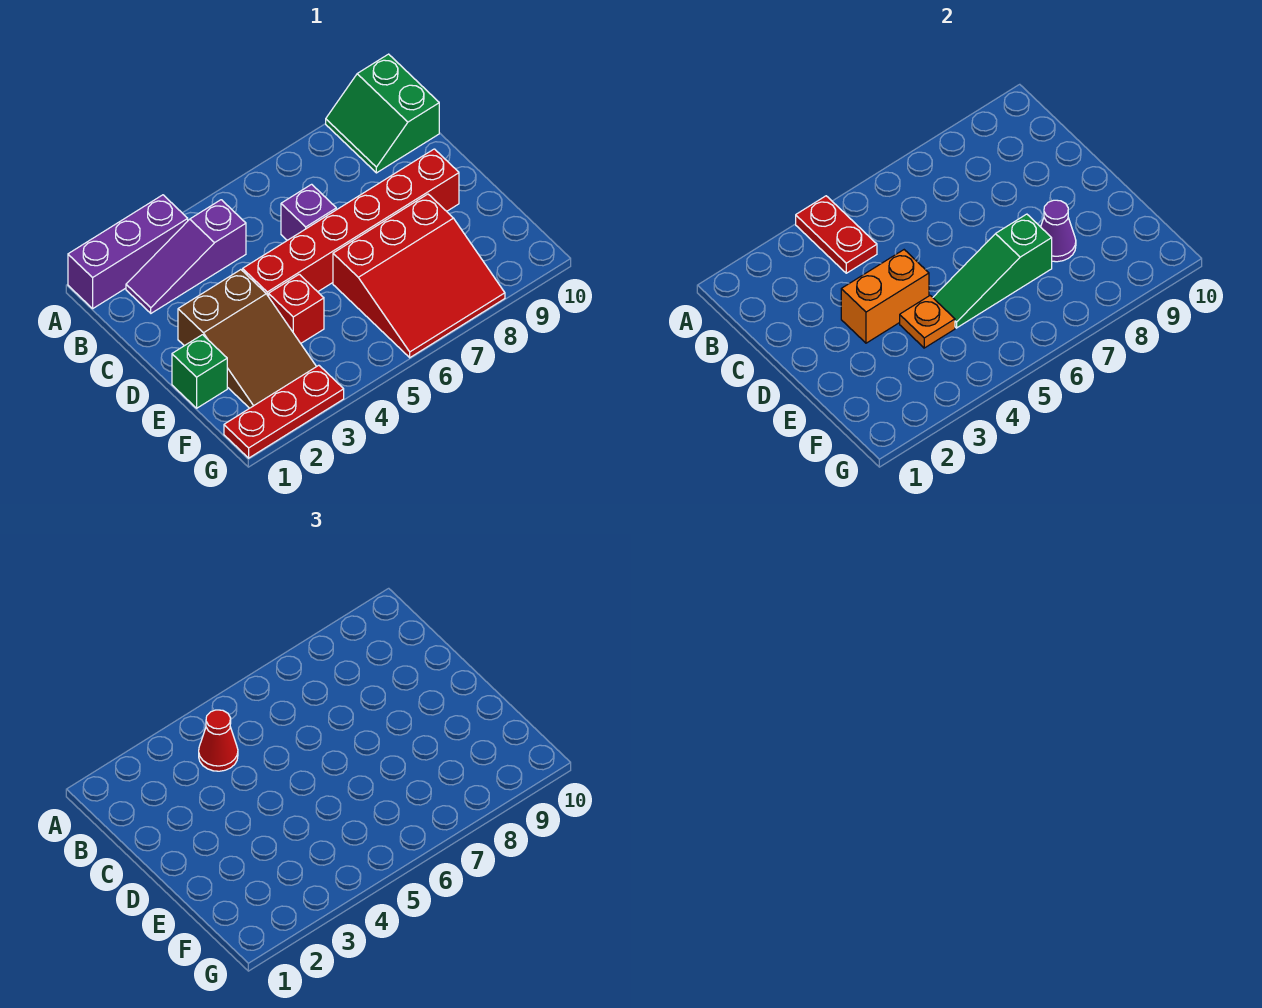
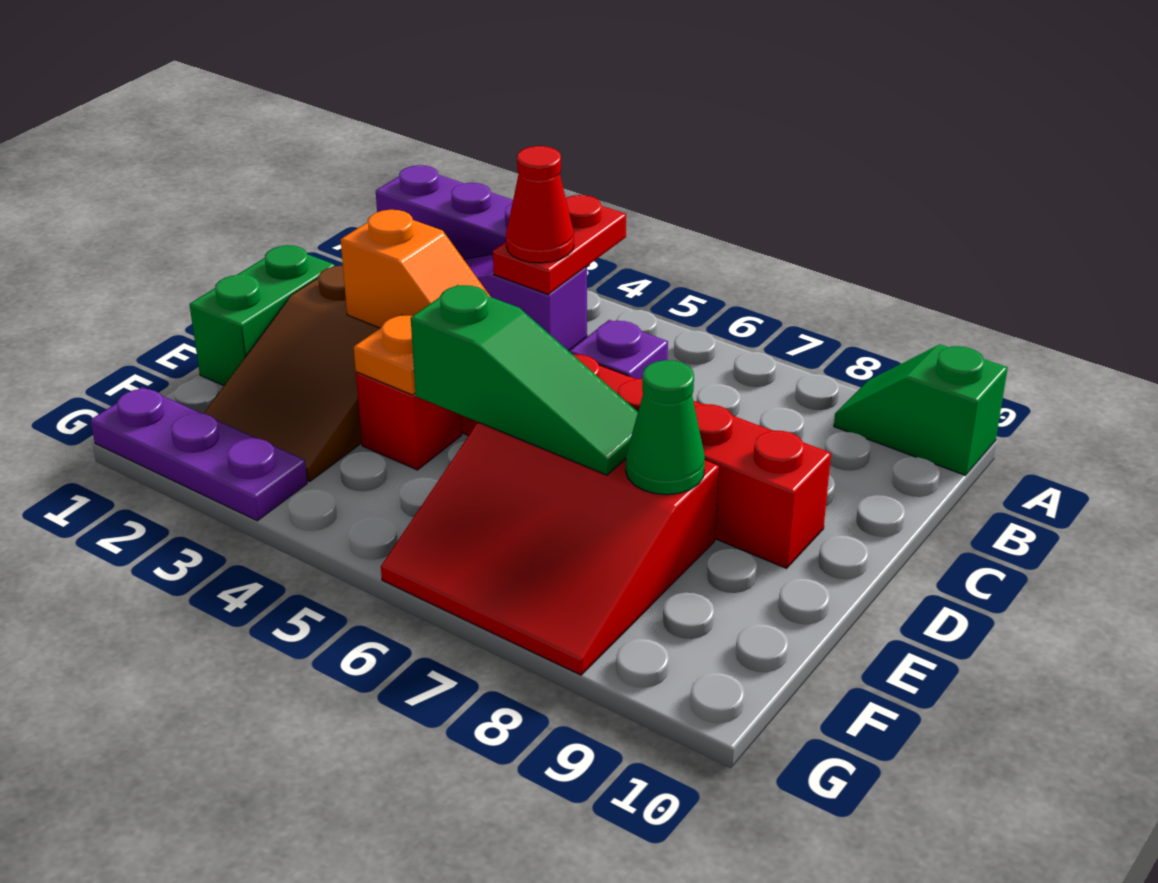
green slope A9:B10 level 1 top 10 -> green slope A9:A10 level 1 top 10
orange brick D3:D4 level 2 -> orange slope D3:D4 level 2 top 3
green brick E1 level 1 -> green brick D1:E1 level 1
green slope E5:E7 level 2 top 7 -> green slope E5:E7 level 2 top 5
purple cone E8 level 2 -> green cone E8 level 2
red plate G1:G3 level 1 -> purple plate G1:G3 level 1

